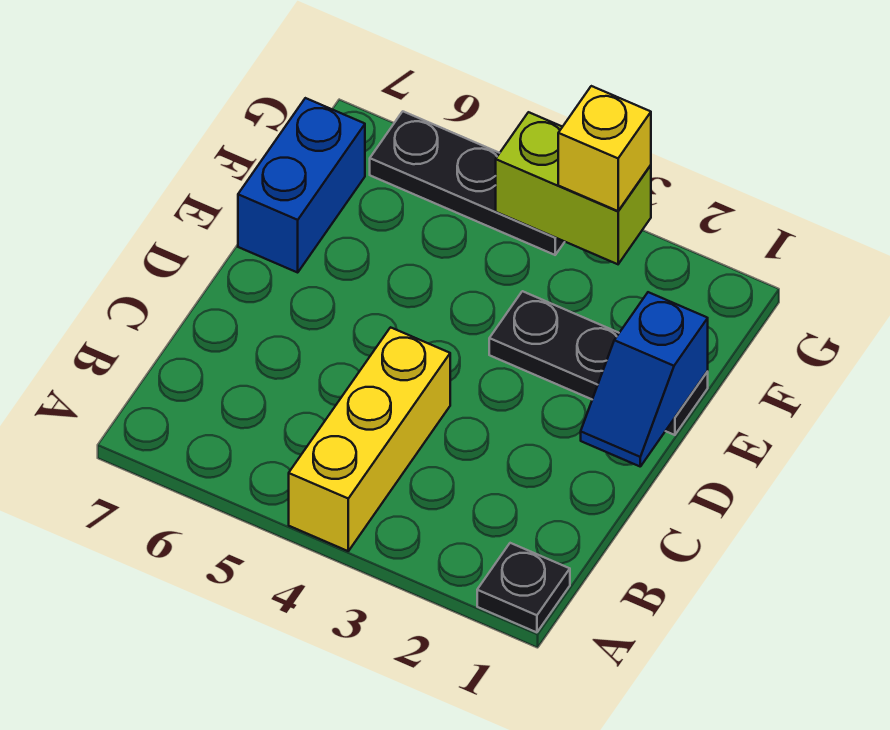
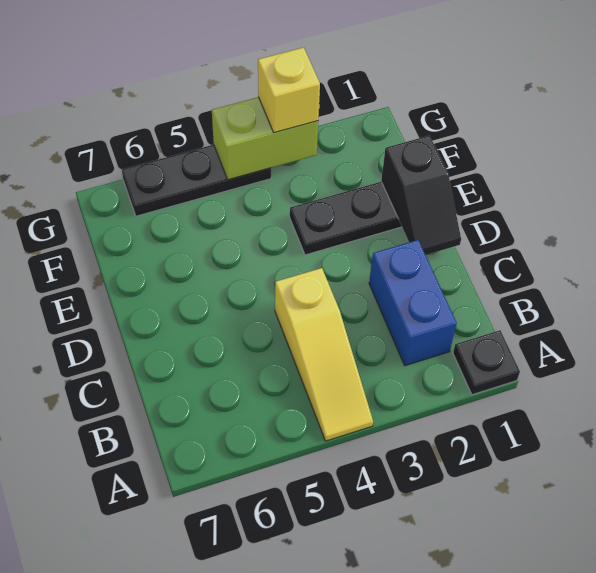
yellow brick A4:C4 level 1 -> yellow slope A4:C4 level 1 top C
blue slope D1:E1 level 2 top E -> black slope D1:E1 level 2 top E
blue brick E7:F7 level 1 -> blue brick B2:C2 level 1

